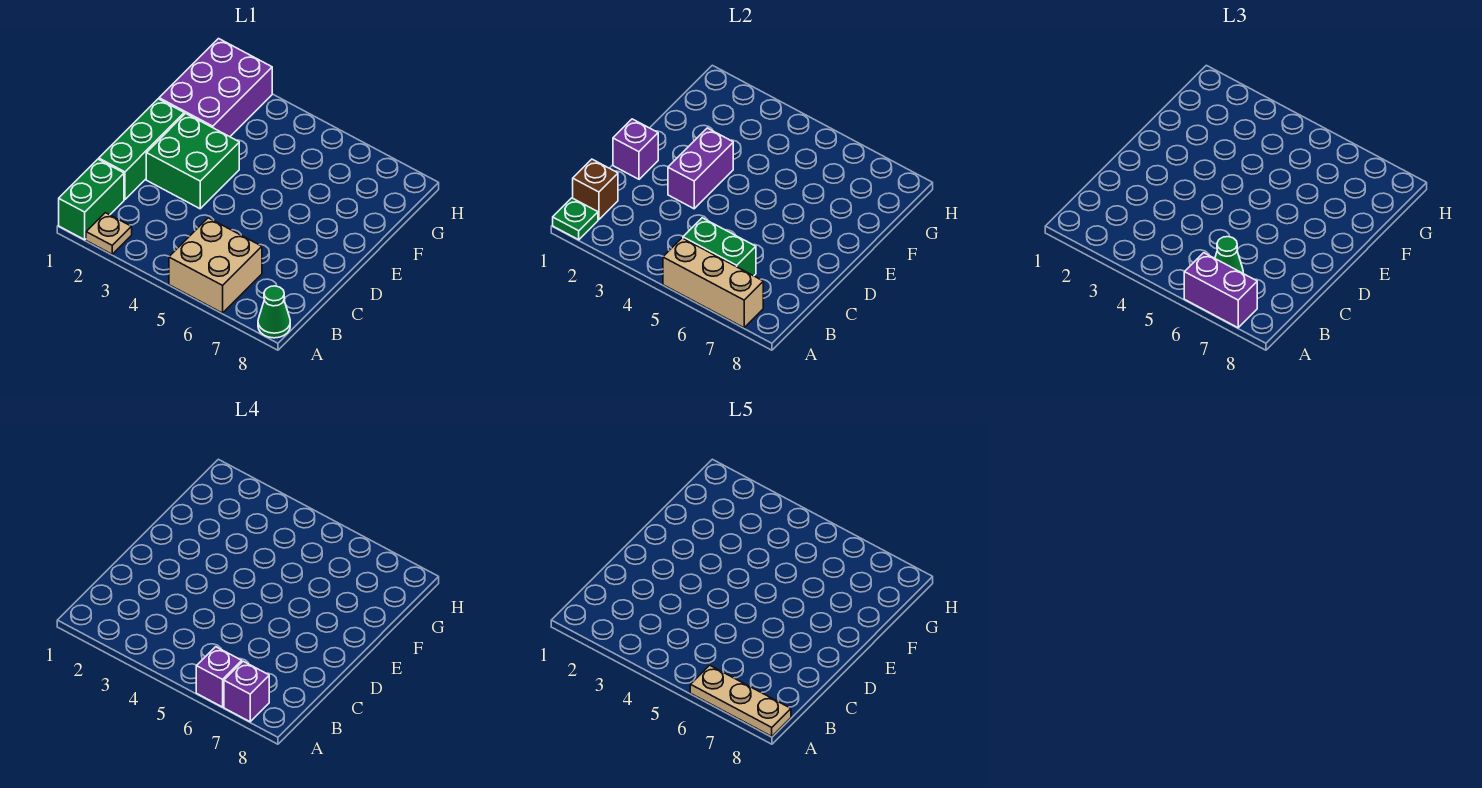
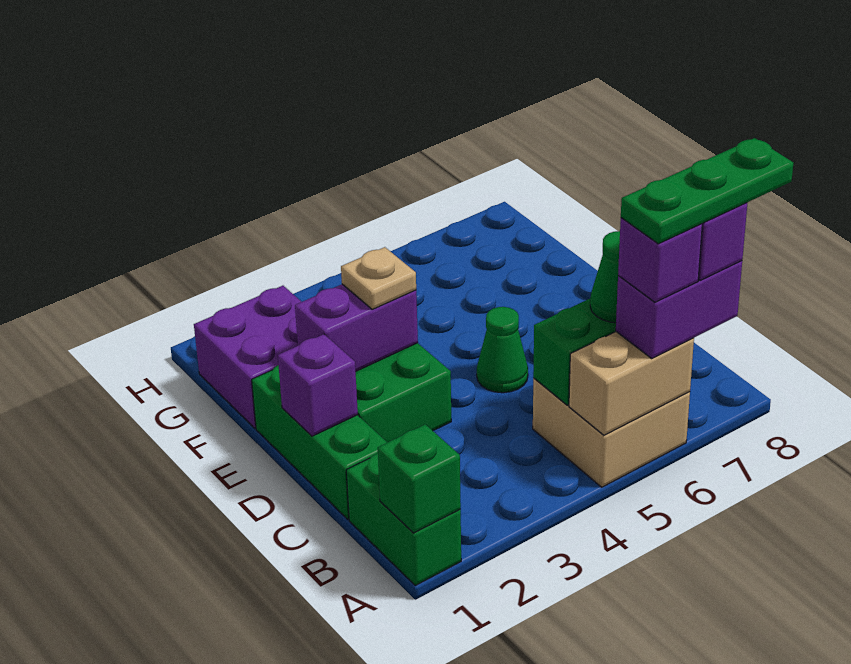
green plate A1 level 2 -> green brick A1 level 2
tan plate A2 level 1 -> tan plate E3 level 3
tan brick A5:A7 level 2 -> tan brick A5:A6 level 2
tan plate A6:A8 level 5 -> green plate A6:A8 level 5
green cone A8 level 1 -> green cone D5 level 1
brown brick B1 level 2 -> none
purple brick D3:E3 level 2 -> purple brick E2:E3 level 2
purple brick F1:H2 level 1 -> purple brick F1:G2 level 1

